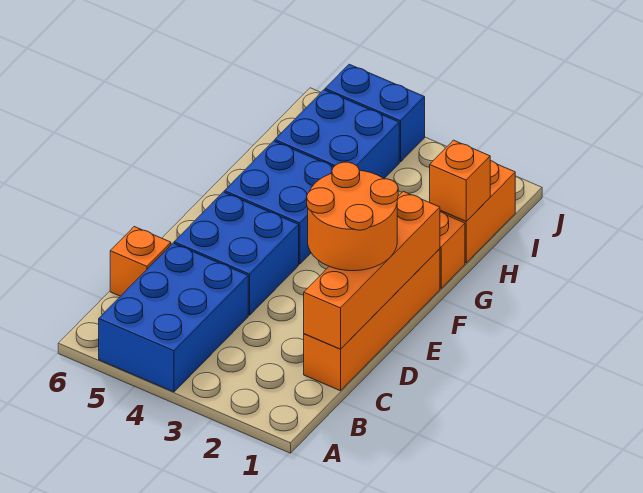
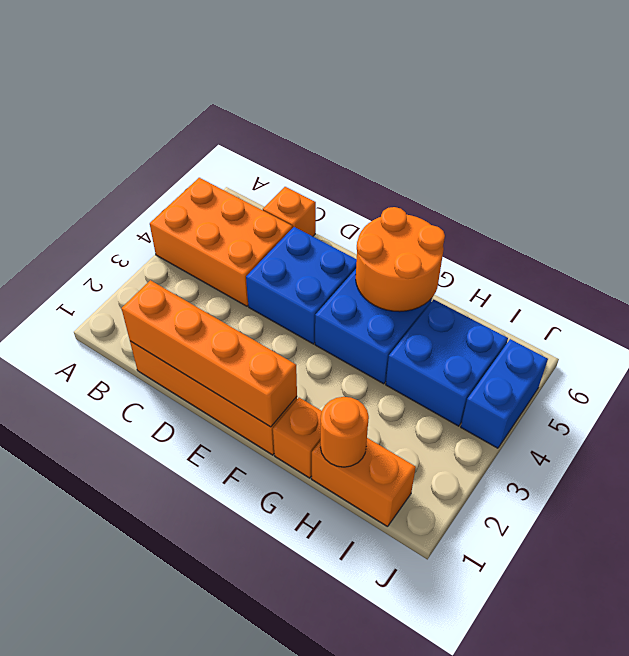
blue brick A4:C5 level 1 -> orange brick A4:C5 level 1
orange round brick D1:E2 level 3 -> orange round brick F5:G6 level 2
orange brick H1 level 2 -> orange round brick H1 level 2

